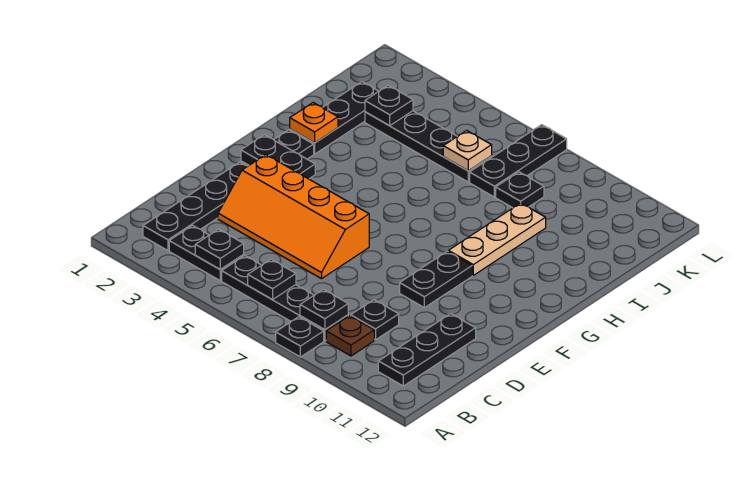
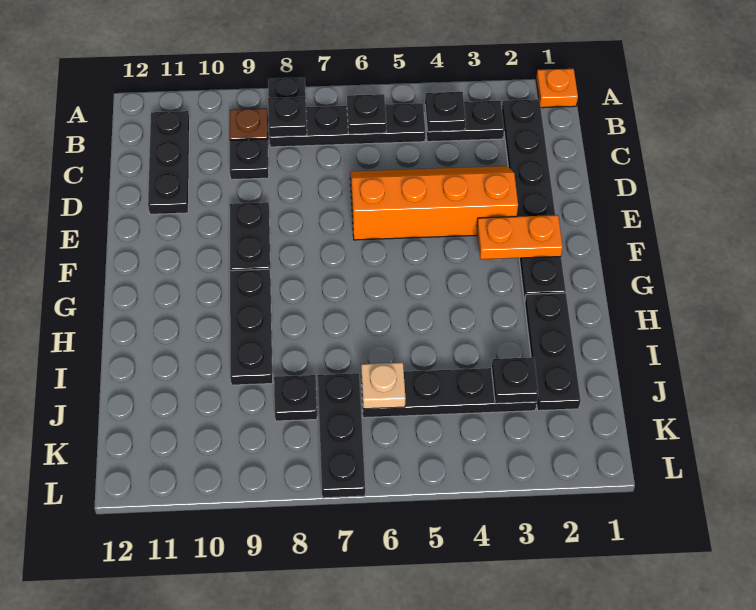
black plate F2:F3 level 2 -> orange plate F2:F3 level 2
tan plate G9:I9 level 1 -> black plate G9:I9 level 1
orange plate H2 level 2 -> orange plate A1 level 1

